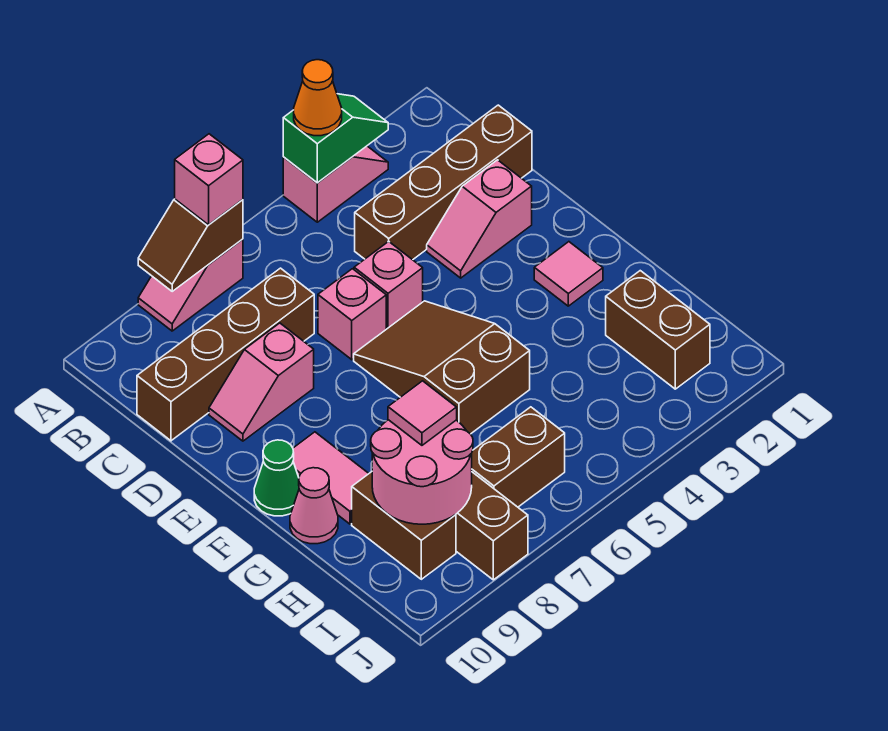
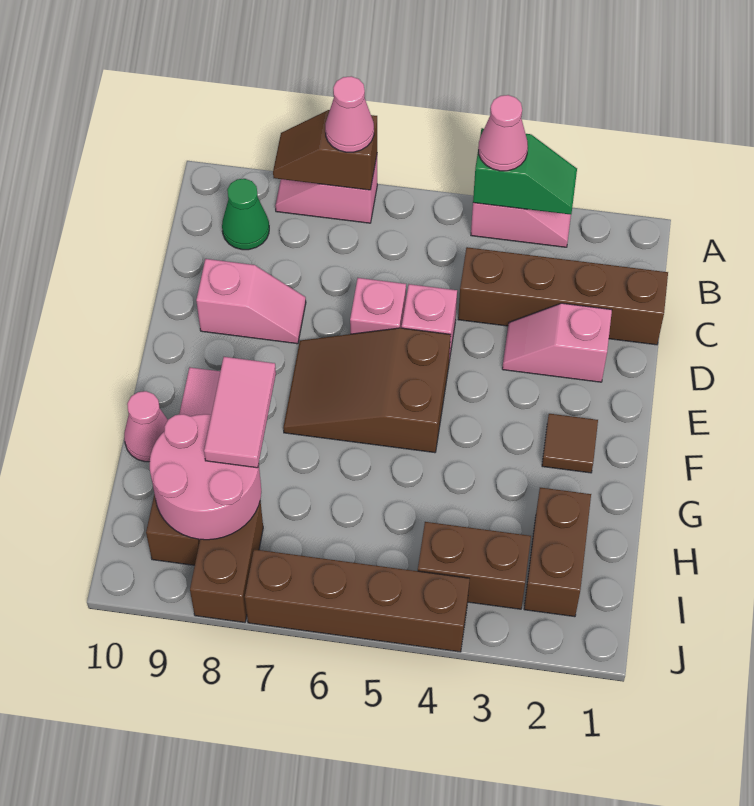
orange cone A4 level 3 -> pink cone A4 level 3
pink brick A7 level 3 -> pink cone A7 level 3
brown brick C7:C10 level 1 -> brown brick J4:J7 level 1
pink slope D8:D9 level 1 top 8 -> pink slope D8:D9 level 1 top 9
brown slope E5:G6 level 1 top G -> brown slope E5:F7 level 1 top 5
pink tile F2 level 1 -> brown tile F2 level 1
green cone F10 level 1 -> green cone B9 level 1
pink tile H8 level 3 -> pink tile G8:H8 level 3
brown brick I6:I7 level 1 -> brown brick I3:I4 level 1

